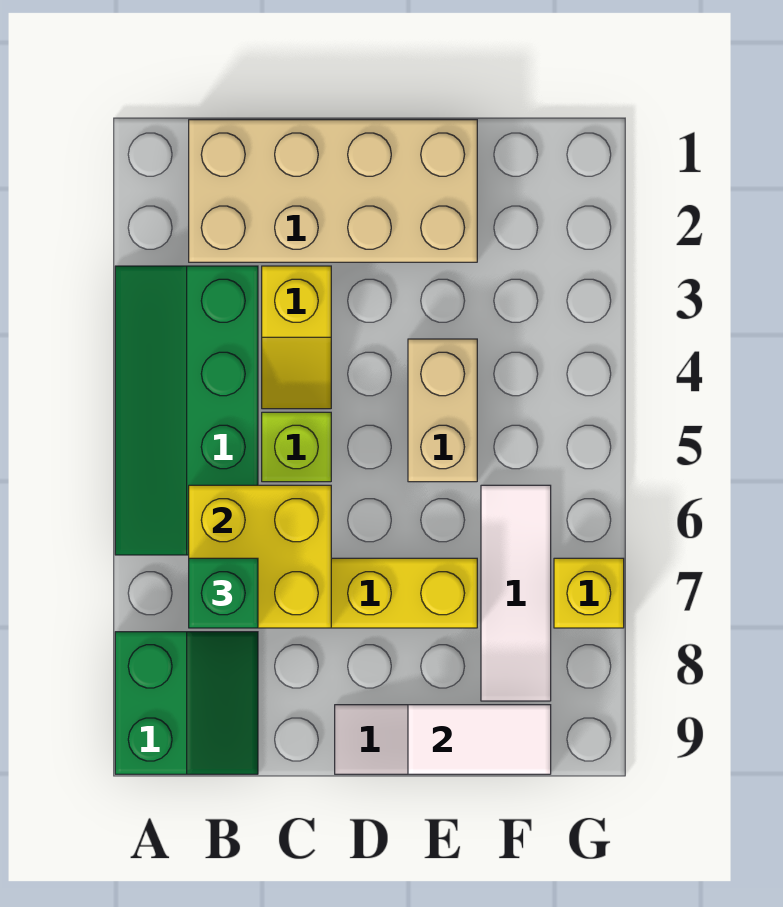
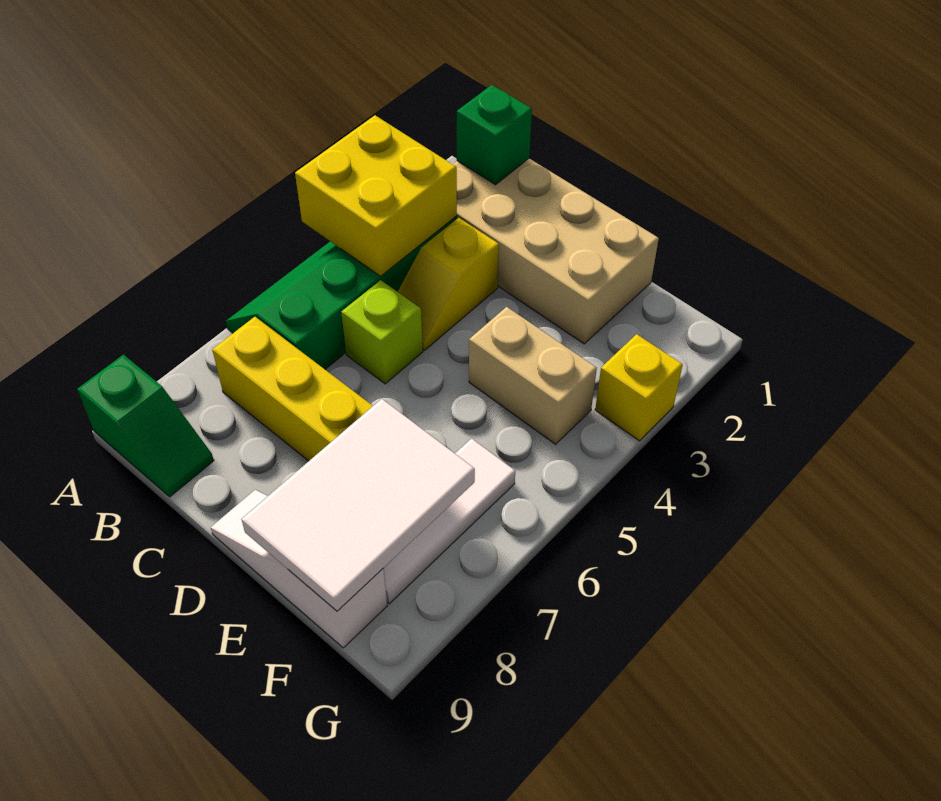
green slope A8:B9 level 1 top A -> green slope A9:B9 level 1 top A
yellow brick B6:C7 level 2 -> yellow brick A3:B4 level 2
green brick B7 level 3 -> green brick B1 level 2
tan brick E4:E5 level 1 -> tan brick E4:F4 level 1
white tile E9:F9 level 2 -> white tile E7:F9 level 2
yellow brick G7 level 1 -> yellow brick G3 level 1

